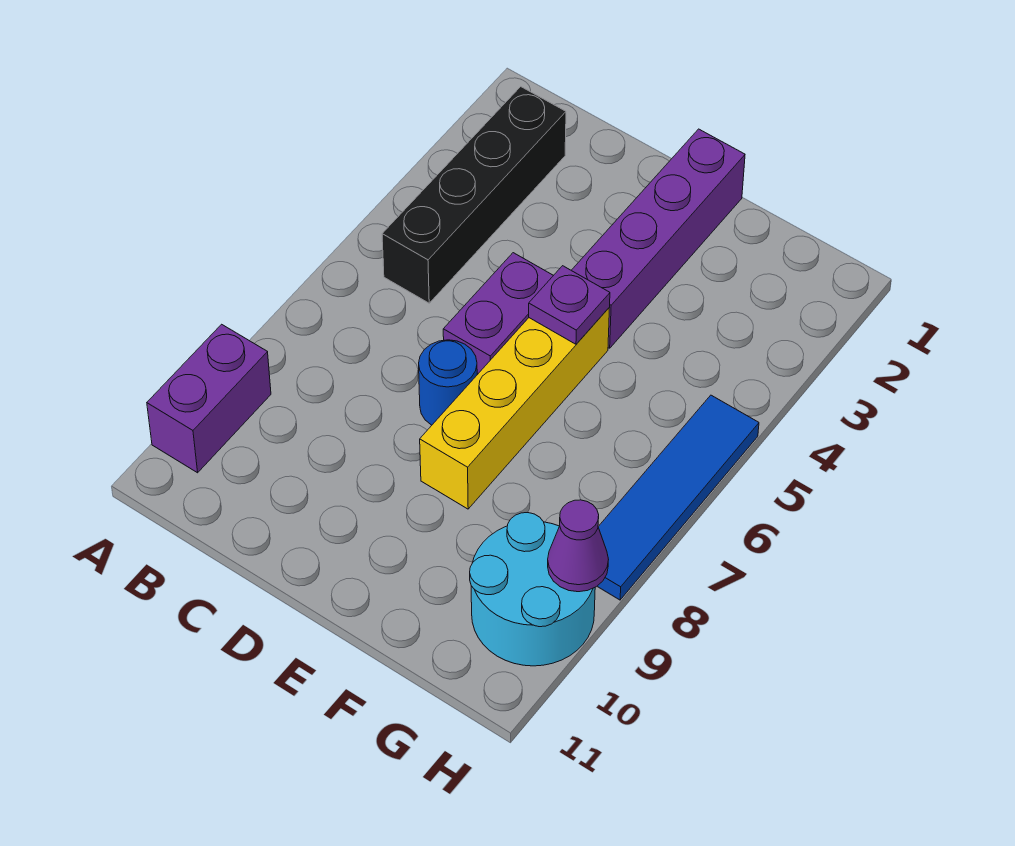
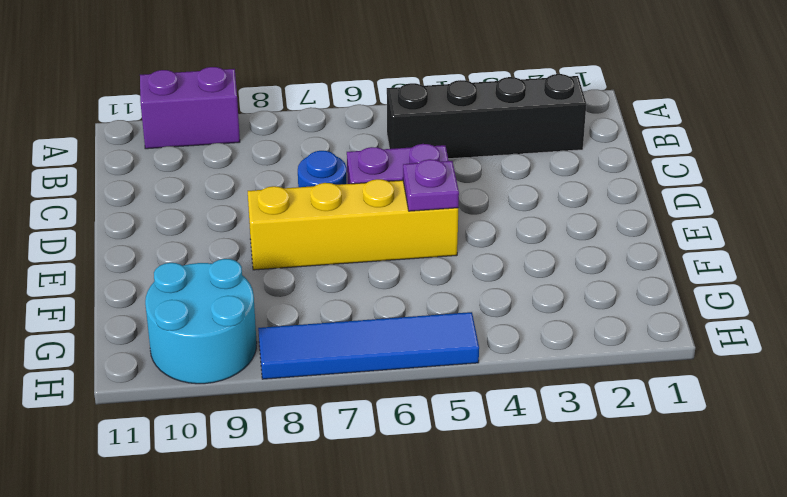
purple brick E1:E4 level 1 -> none
purple cone H9 level 2 -> none

